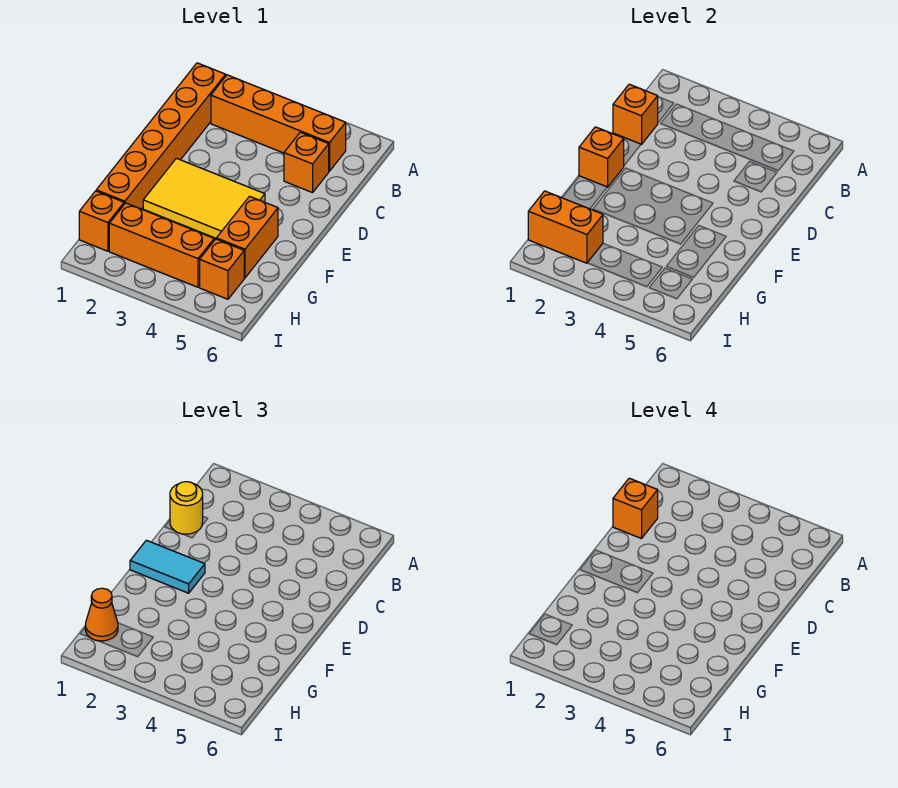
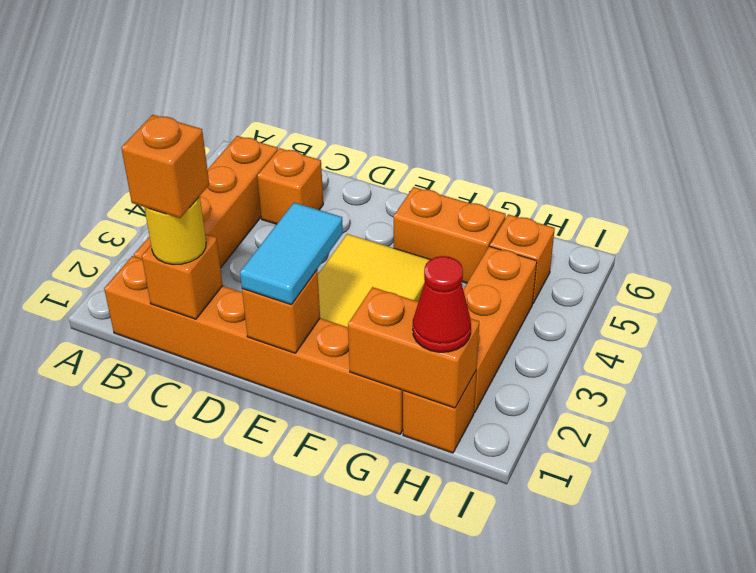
orange brick H1:H2 level 2 -> orange brick G1:H1 level 2
orange cone H1 level 3 -> red cone H1 level 3

